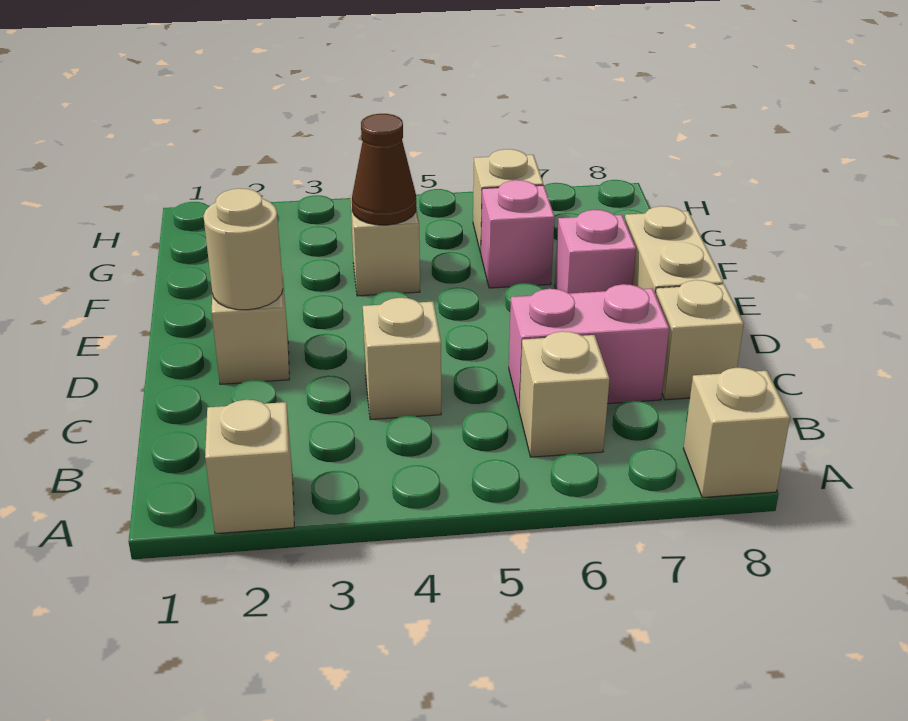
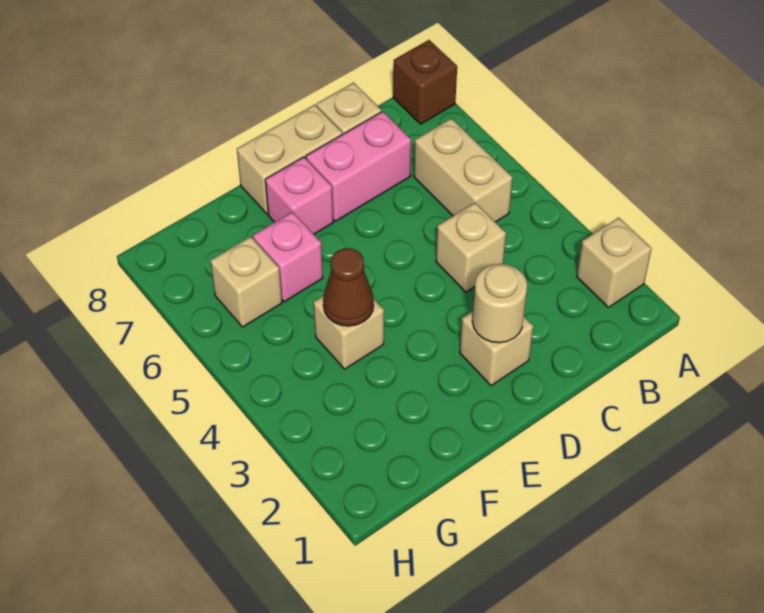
tan brick A8 level 1 -> brown brick A8 level 1
tan brick B6 level 1 -> tan brick B5:B6 level 1
pink brick C6:C7 level 1 -> pink brick C7:D7 level 1

